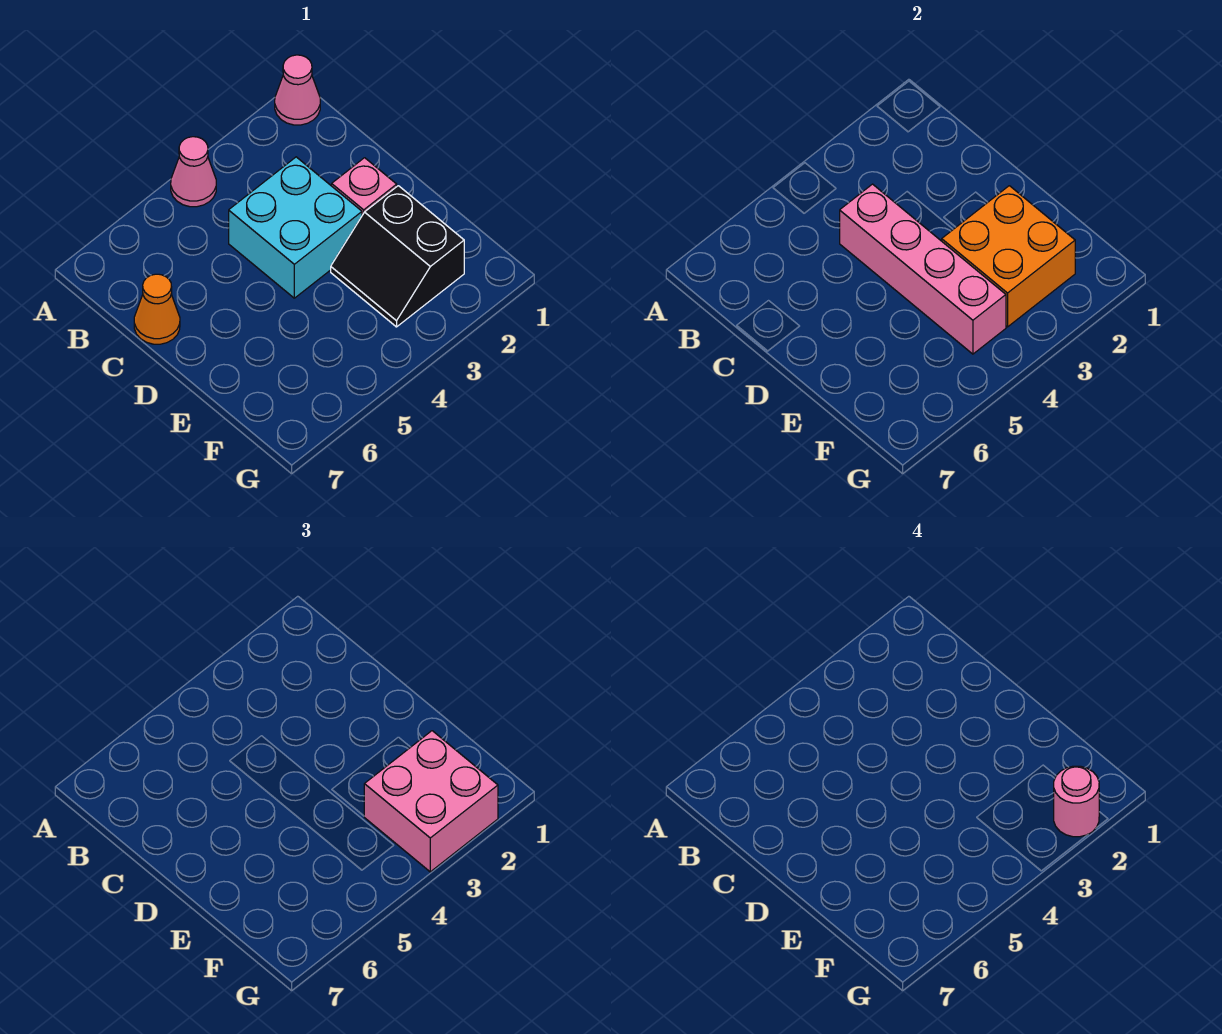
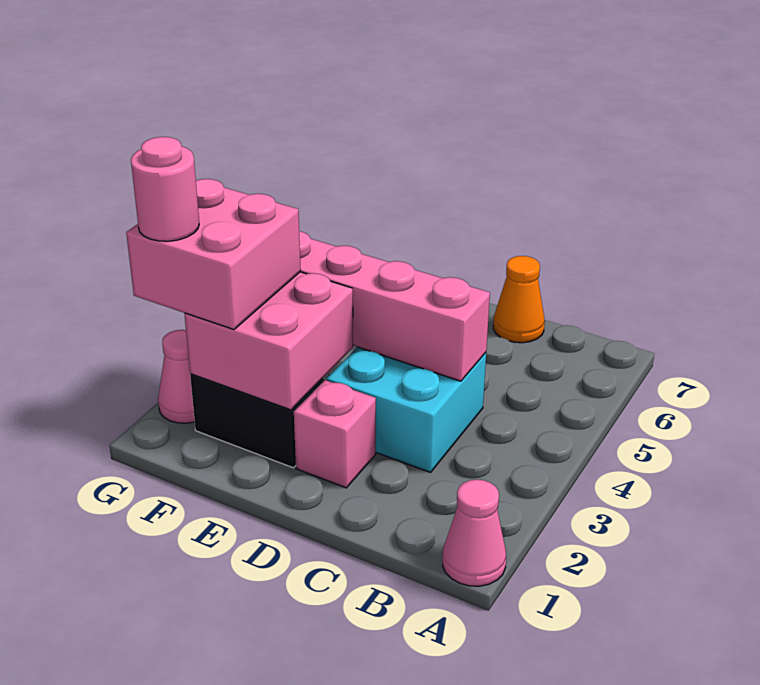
pink cone A4 level 1 -> pink cone G2 level 1
orange brick E2:F3 level 2 -> pink brick E2:F3 level 2

